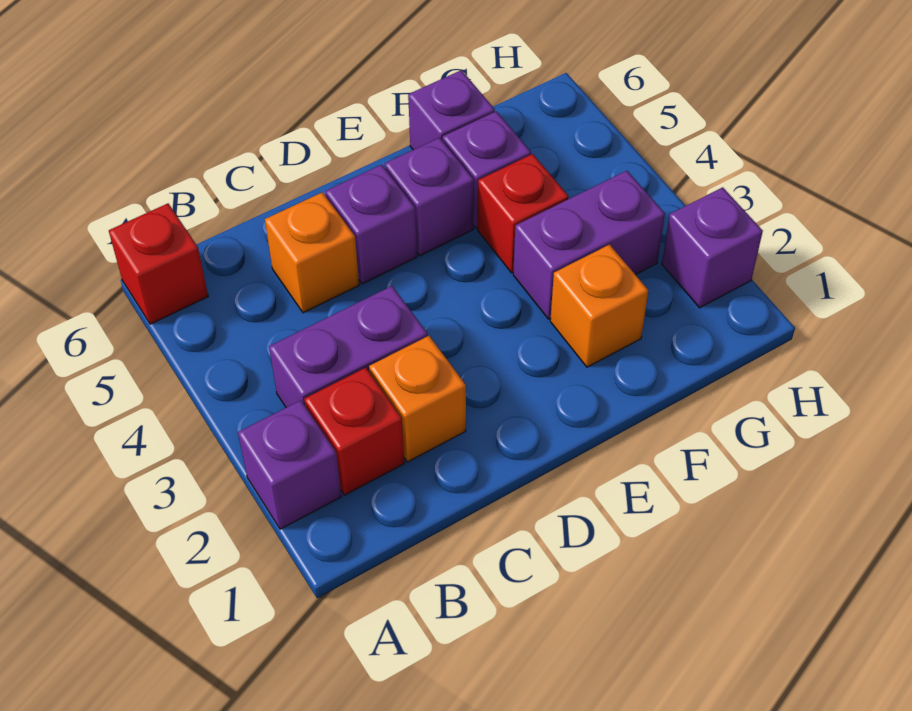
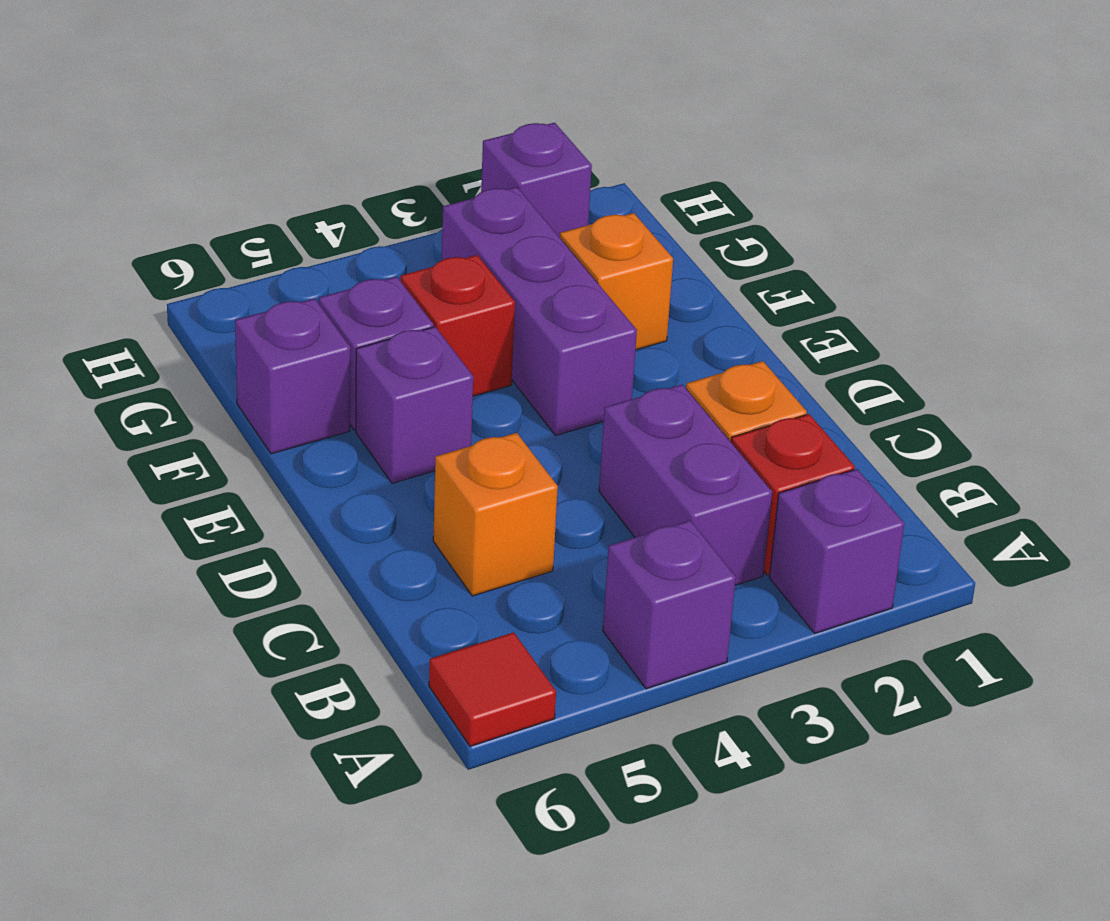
red brick A6 level 1 -> red tile A6 level 1
purple brick D5 level 1 -> purple brick A4 level 1
purple brick F3:G3 level 1 -> purple brick E3:G3 level 1

